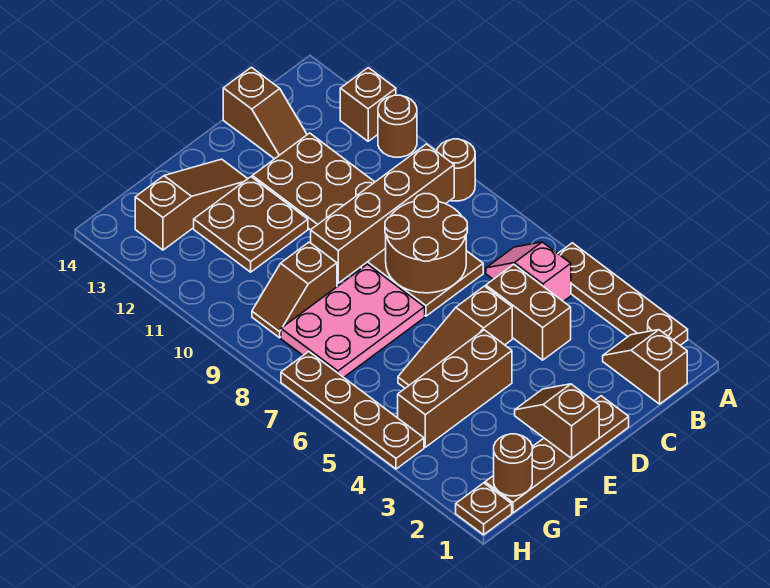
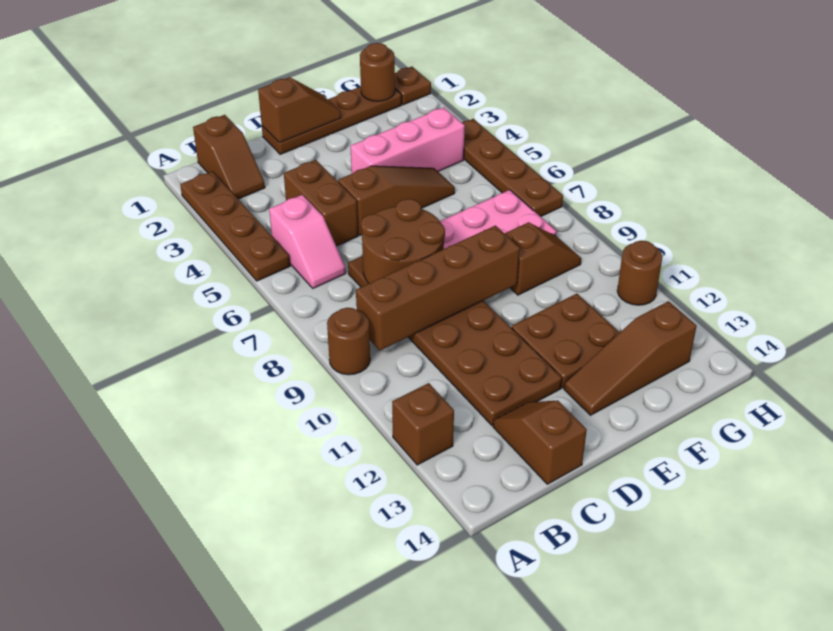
brown round brick A11 level 1 -> brown round brick H11 level 1
brown slope E1:E2 level 2 top 1 -> brown slope D1:E1 level 2 top D
brown brick E4:G4 level 1 -> pink brick E4:G4 level 1

